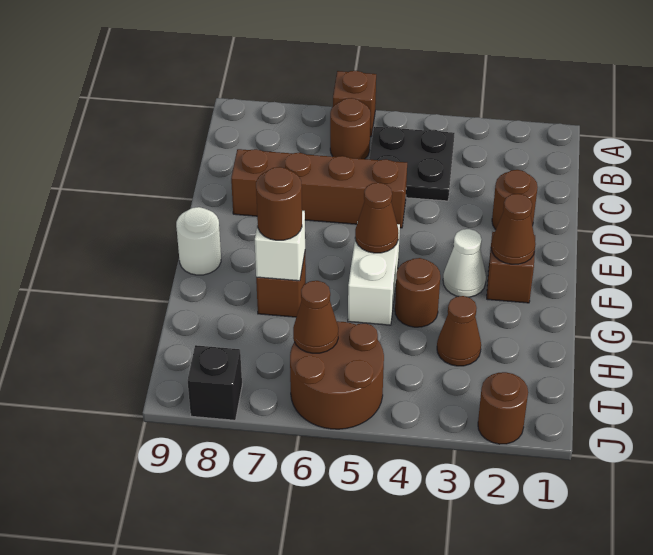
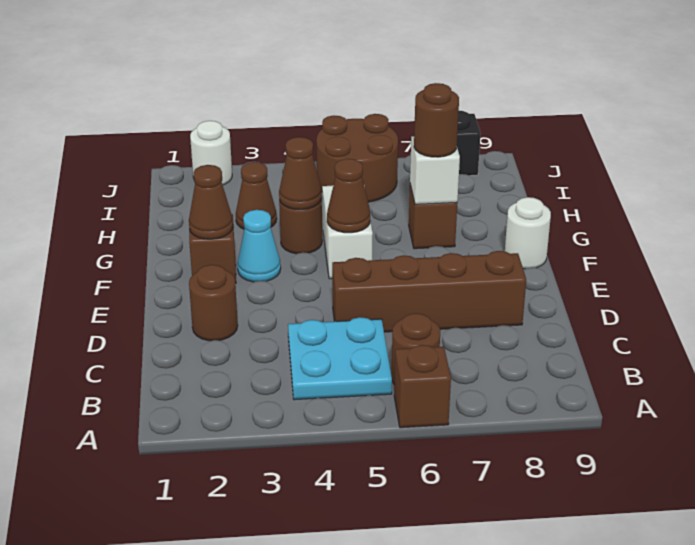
black plate B4:C5 level 1 -> cyan plate B4:C5 level 1
white cone F3 level 1 -> cyan cone F3 level 1
brown cone I6 level 2 -> brown cone G4 level 2
brown round brick J2 level 1 -> white round brick J2 level 1

